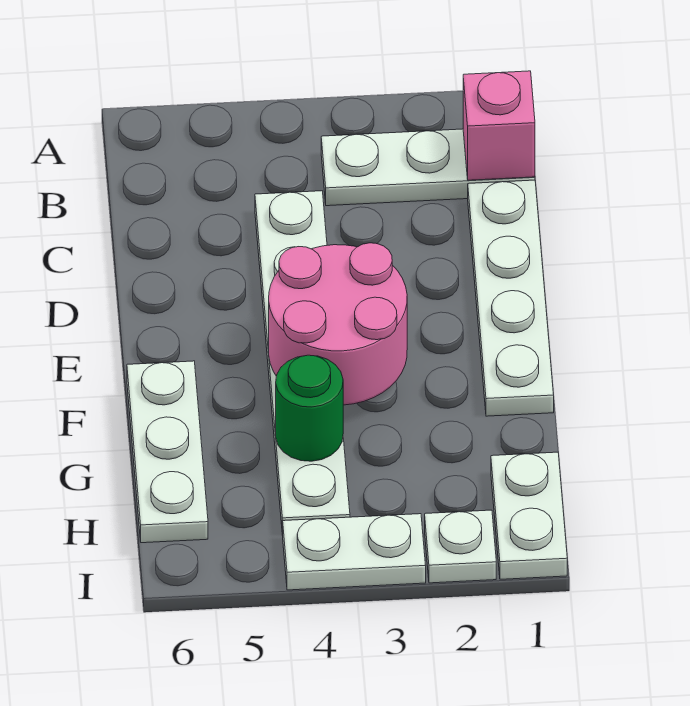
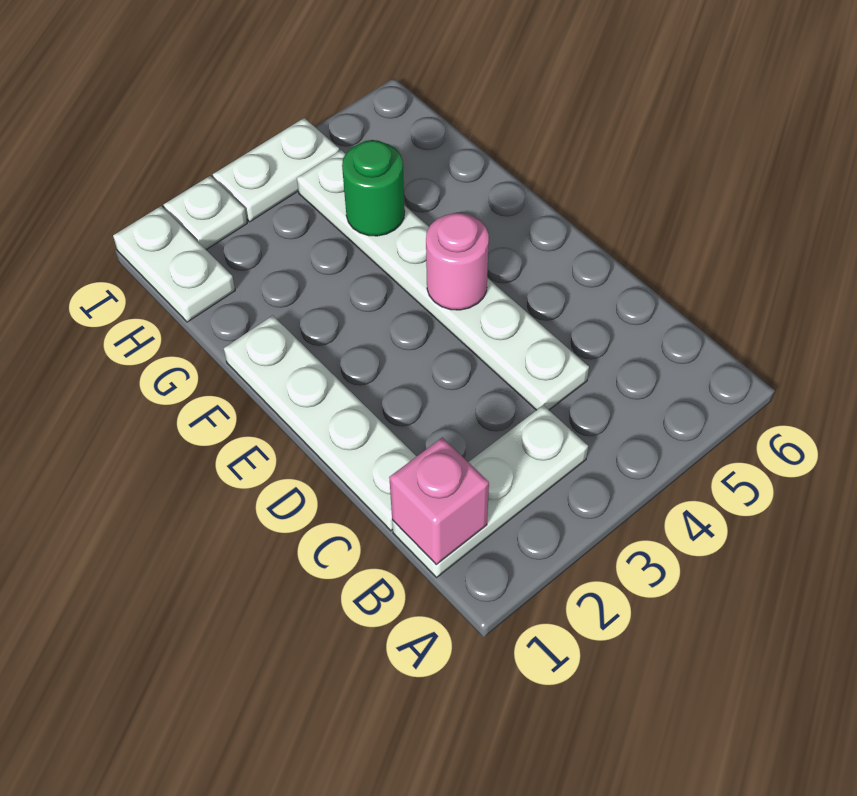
pink round brick E3:F4 level 2 -> pink round brick E4 level 2
white plate F6:H6 level 1 -> none

